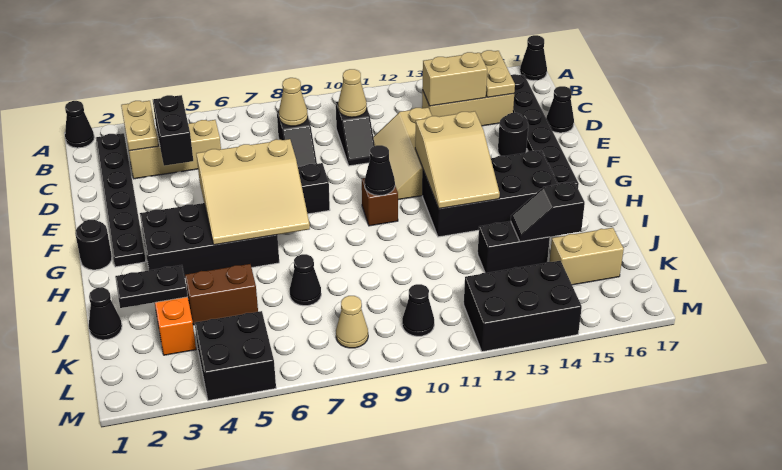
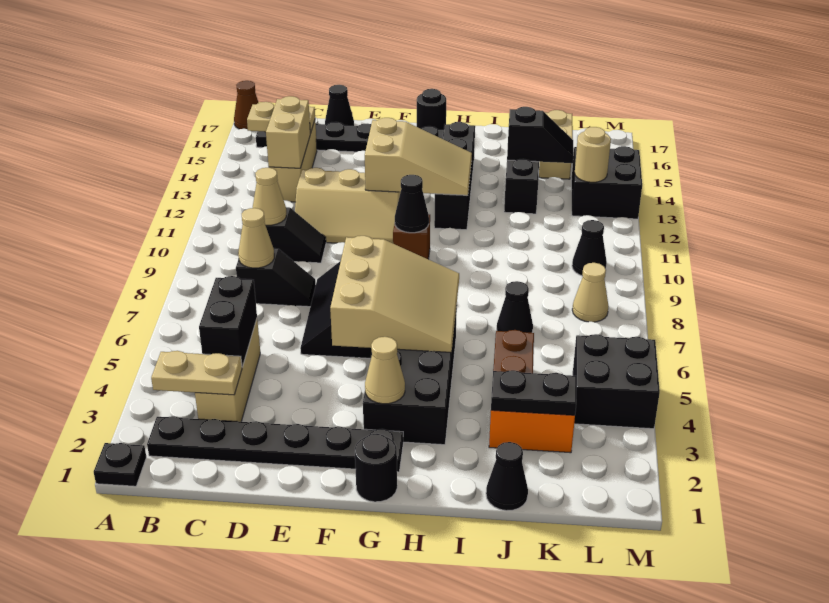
black cone A1 level 1 -> black plate A1 level 1
black cone A17 level 1 -> brown cone A17 level 1
black brick C4:D4 level 2 -> black brick C4:C5 level 2
black round brick E15 level 1 -> black round brick G17 level 1
none -> tan cone G3 level 2
black brick G12:H15 level 1 -> black brick H12:H15 level 1
black plate J2:J3 level 2 -> black plate J3:K3 level 2
black slope J14:J15 level 2 top 15 -> black slope J14:K14 level 2 top J
black brick L12:M14 level 1 -> black brick L13:M14 level 1
none -> tan round brick L13 level 2

